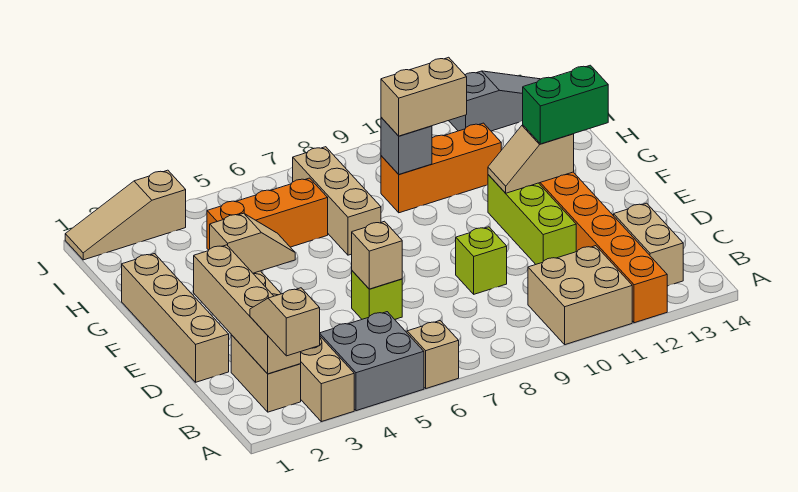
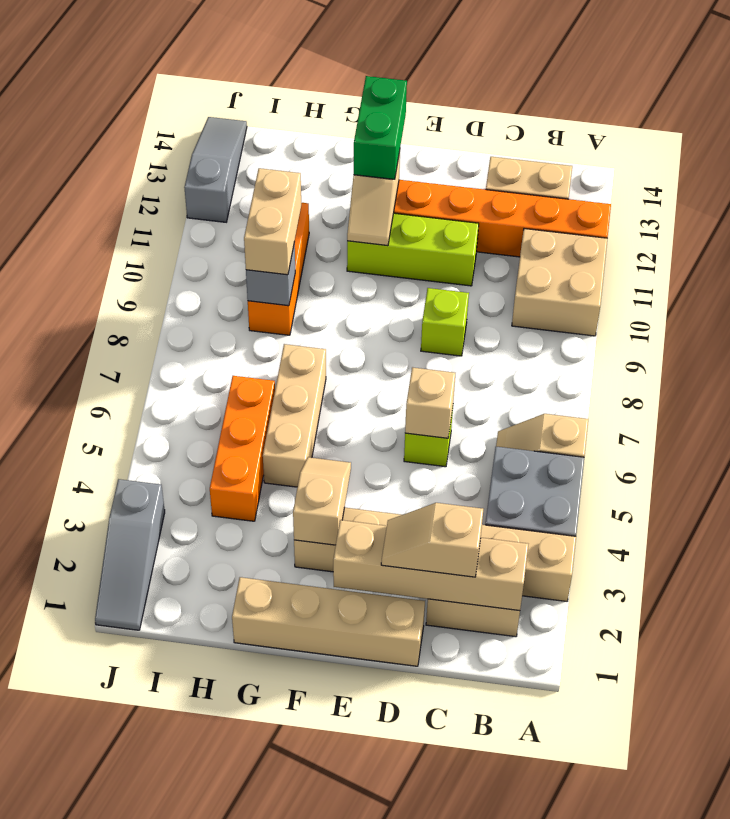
tan slope A2:B2 level 3 top A -> tan slope C2:D2 level 3 top C
tan brick G7:I7 level 1 -> tan brick G5:G7 level 1
tan slope J1:J3 level 1 top 3 -> grey slope J1:J3 level 1 top 3

